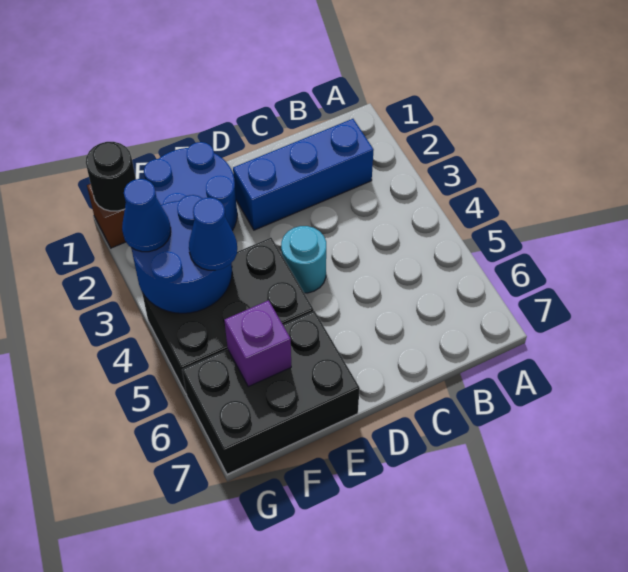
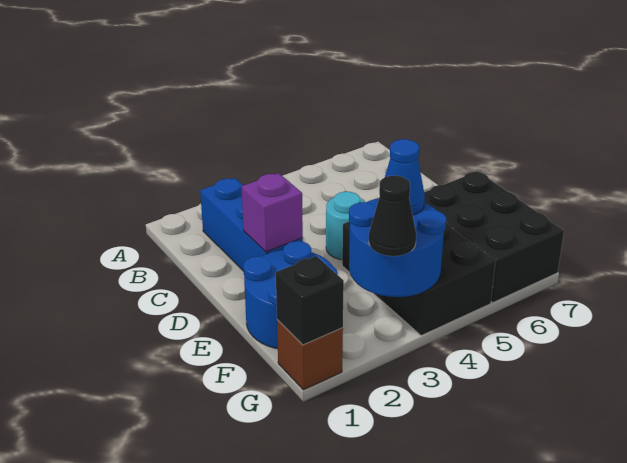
purple brick F6 level 2 -> purple brick D2 level 2
black round brick G1 level 2 -> black brick G1 level 2
blue cone G3 level 3 -> black cone G3 level 3

